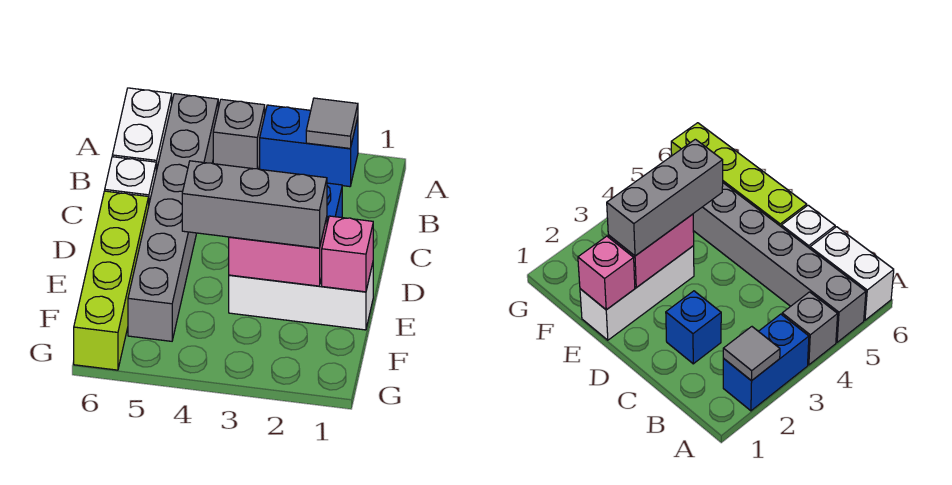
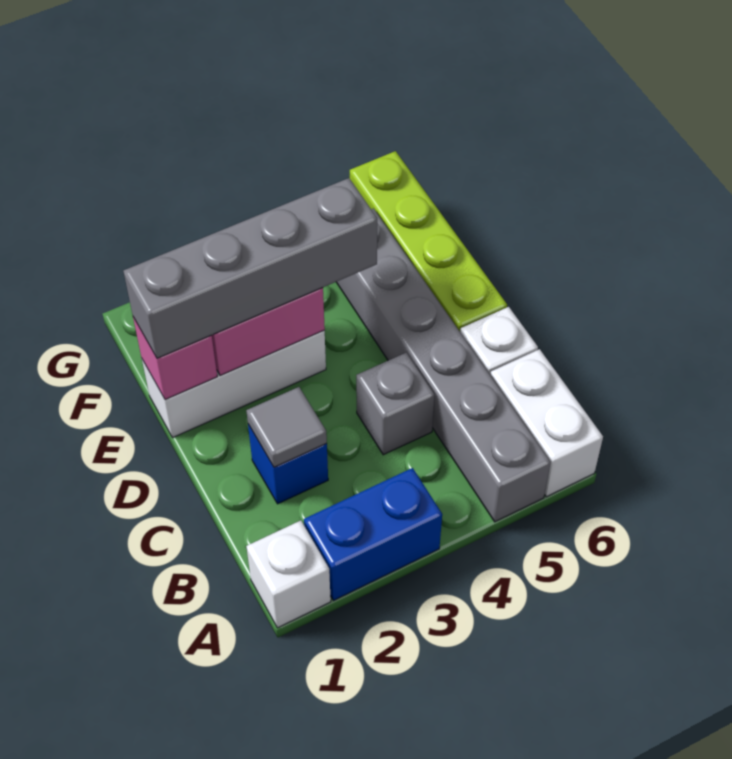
none -> white brick A1 level 1
grey tile A2 level 2 -> grey tile C2 level 2
grey brick A4 level 1 -> grey brick C4 level 1
grey brick E2:E4 level 3 -> grey brick E1:E4 level 3

